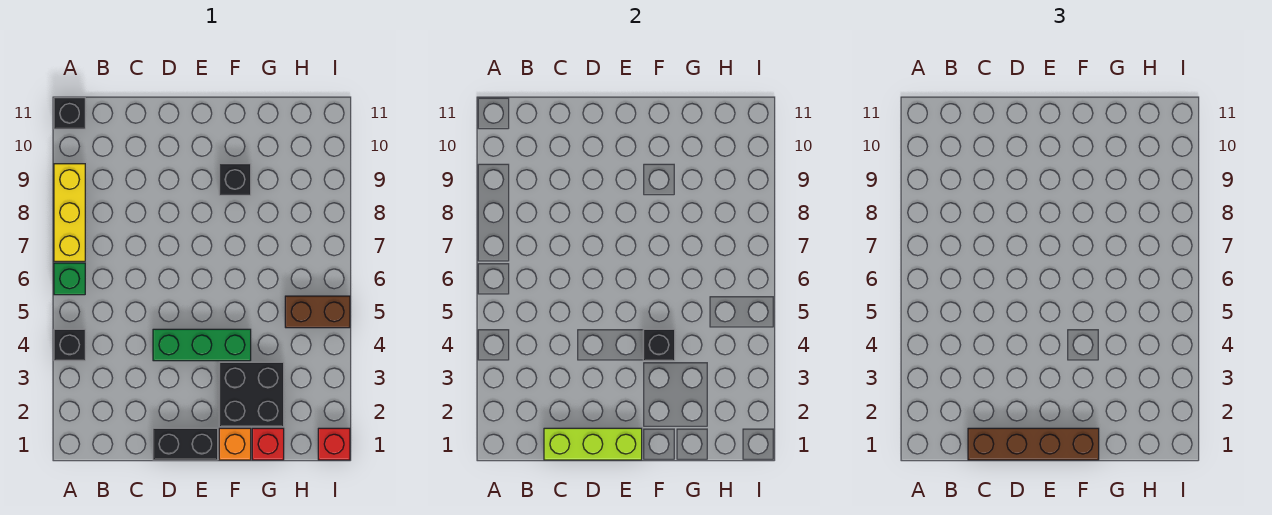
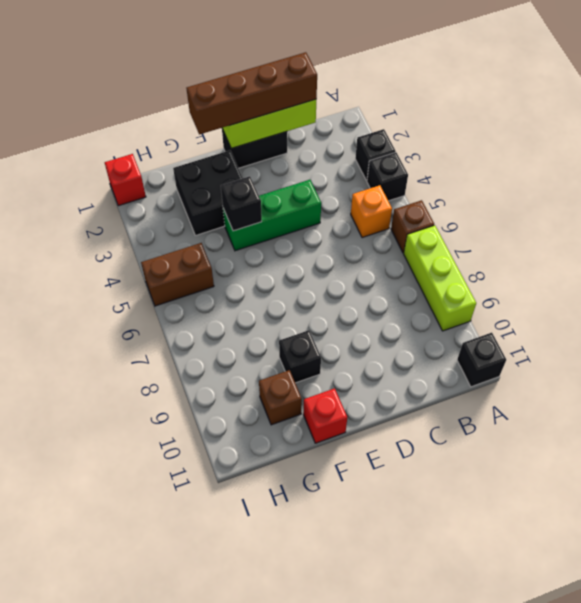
none -> black brick A3 level 1
green brick A6 level 1 -> brown brick A6 level 1
yellow brick A7:A9 level 1 -> lime brick A7:A9 level 1
orange brick F1 level 1 -> orange brick B5 level 1
red brick G1 level 1 -> red brick F11 level 1
none -> brown brick G10 level 1

